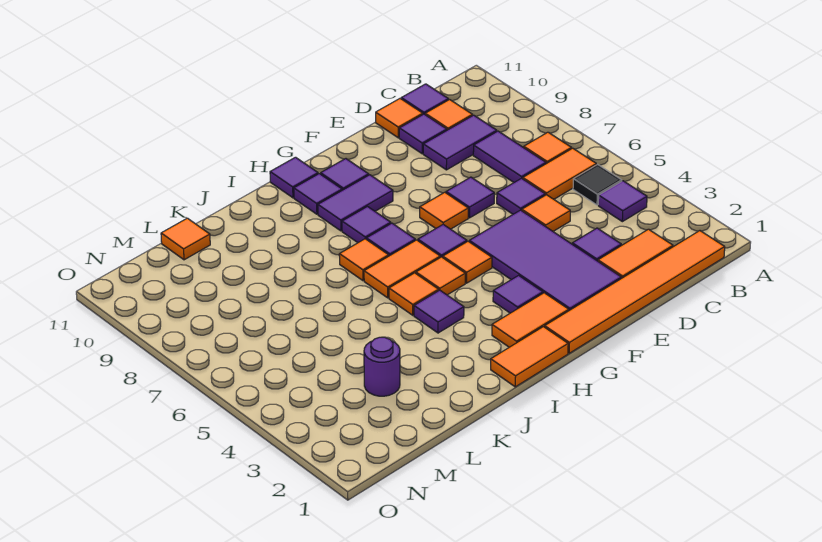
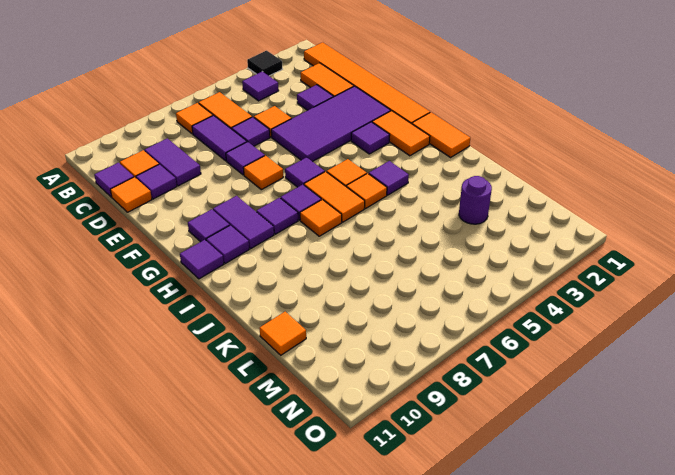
black tile B5 level 1 -> black tile A3 level 1
purple tile C7:C8 level 1 -> purple tile C7:D7 level 1
orange tile G5 level 1 -> none

